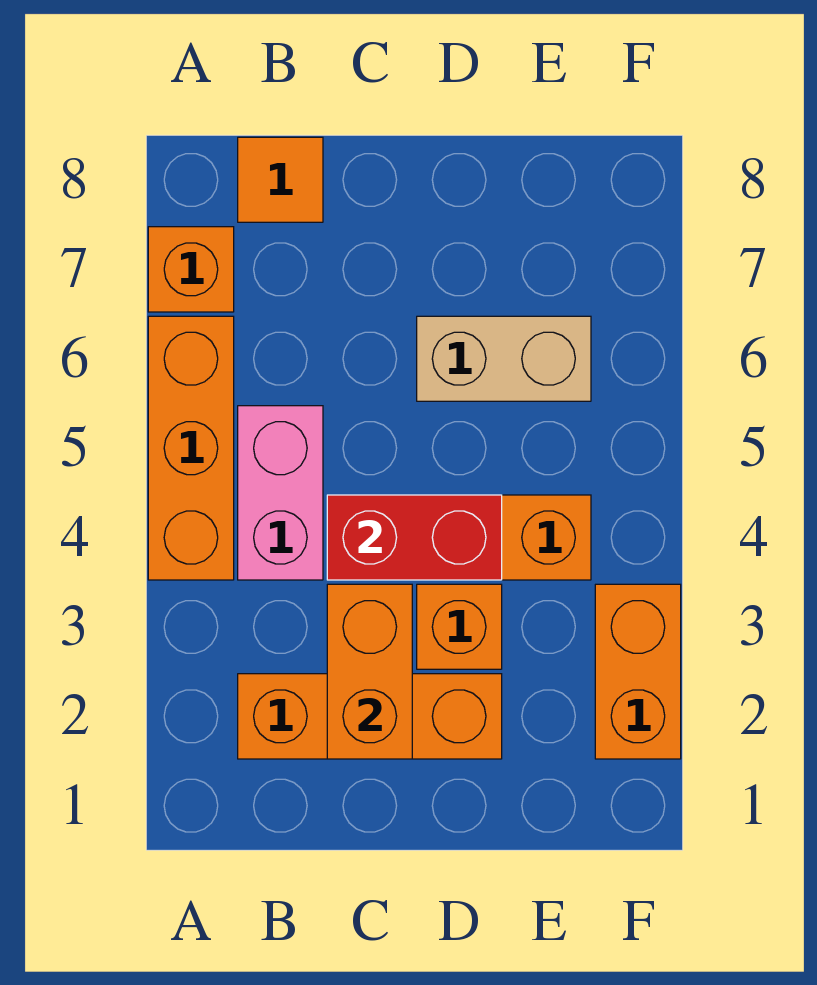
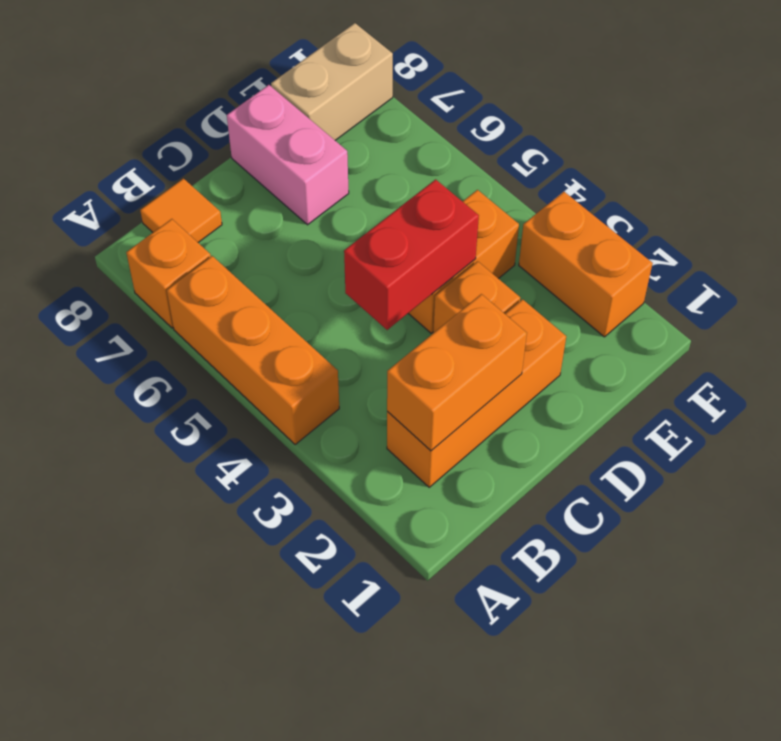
pink brick B4:B5 level 1 -> pink brick D7:D8 level 1
orange brick C2:C3 level 2 -> orange brick B2:C2 level 2
tan brick D6:E6 level 1 -> tan brick E8:F8 level 1

